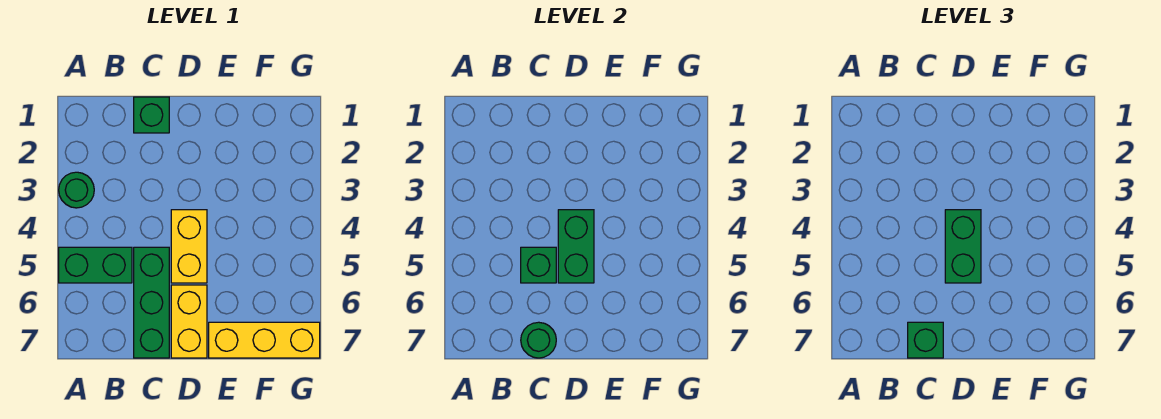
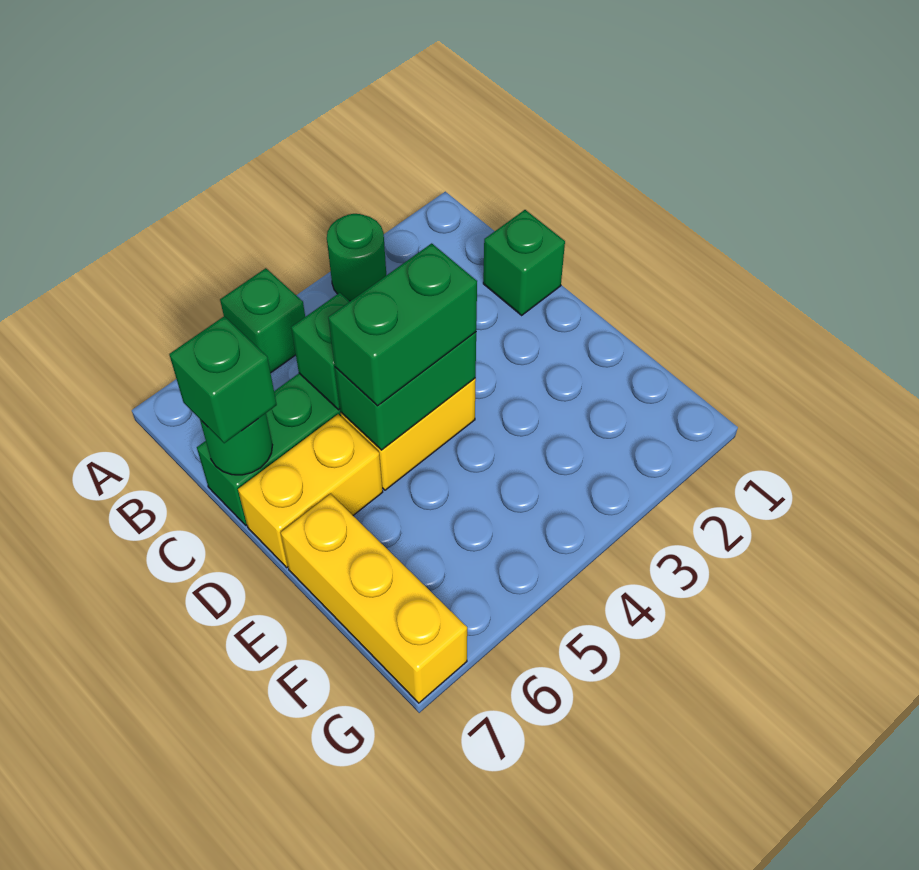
green brick A5:B5 level 1 -> green brick A5 level 1

